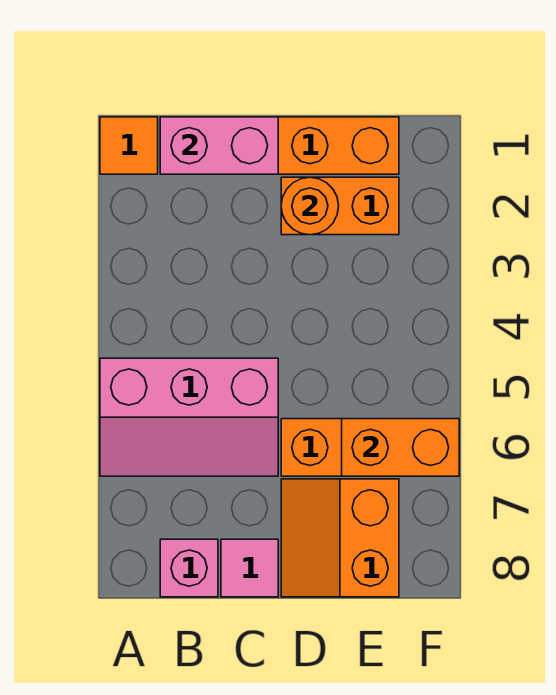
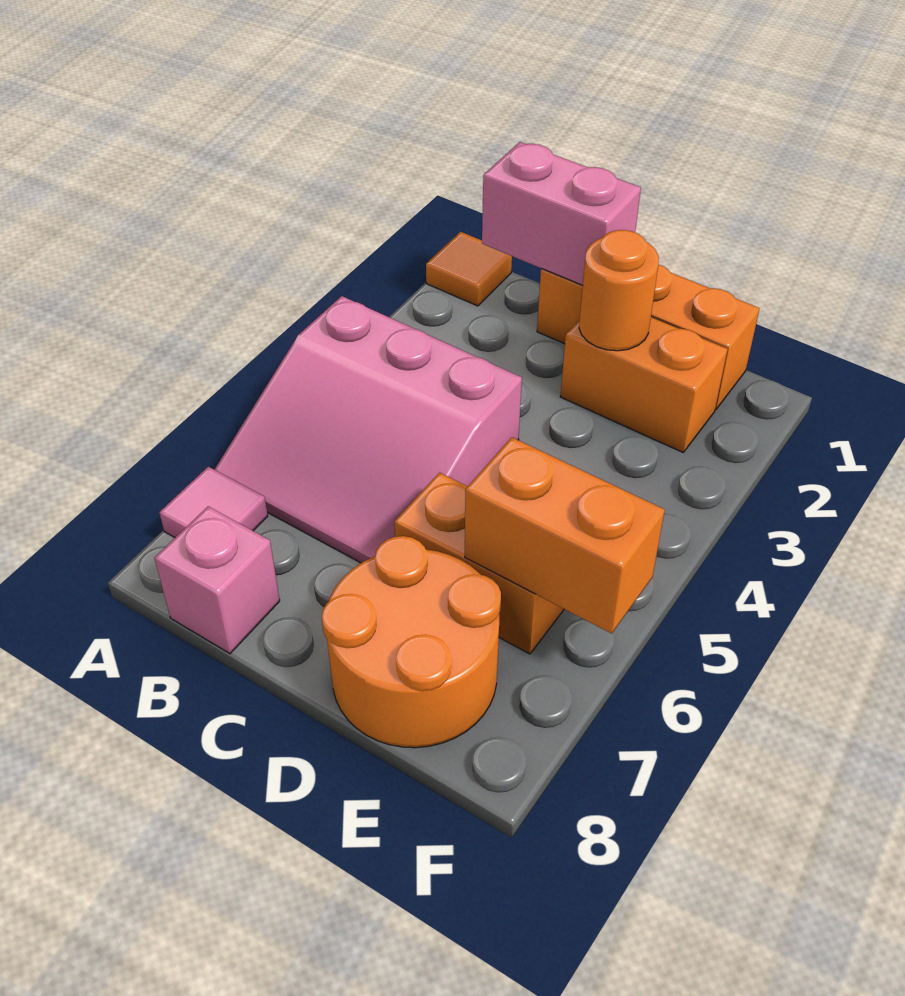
pink slope A5:C6 level 1 top 5 -> pink slope A4:C6 level 1 top 4
pink tile C8 level 1 -> pink tile A7 level 1
orange slope D7:E8 level 1 top E -> orange round brick D7:E8 level 1

